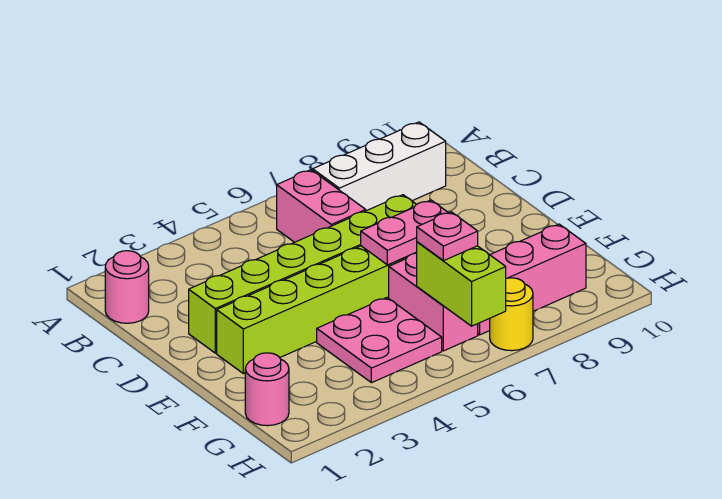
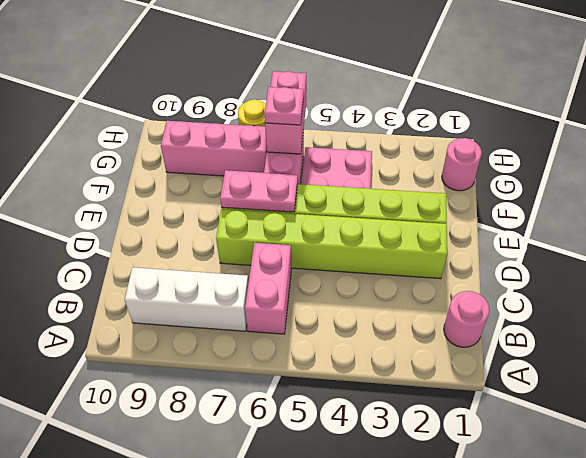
lime brick G6:H6 level 2 -> pink brick G6:H6 level 2

